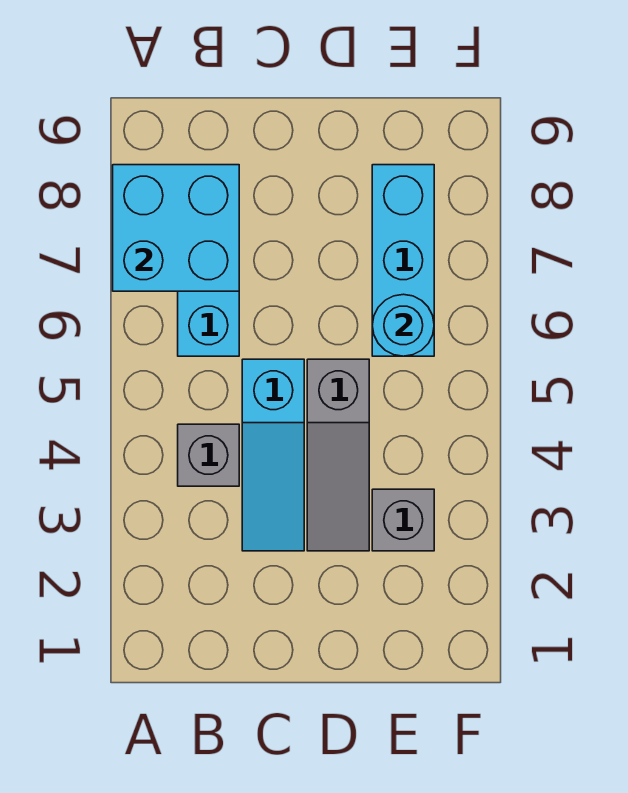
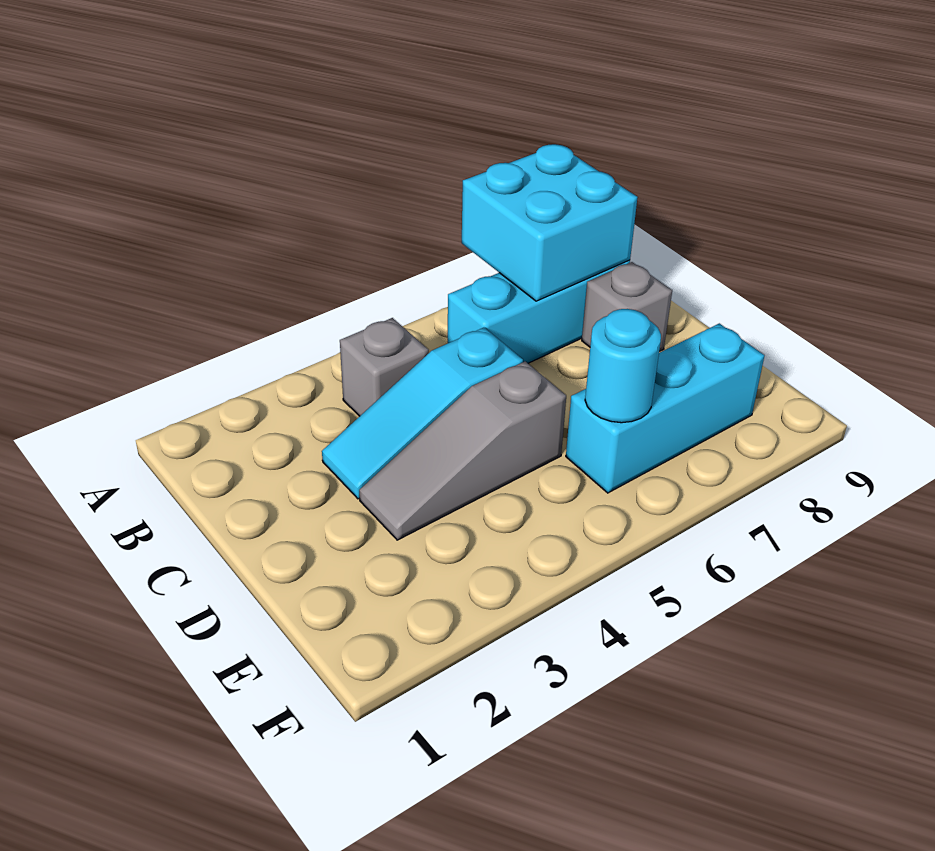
grey brick E3 level 1 -> grey brick C8 level 1

